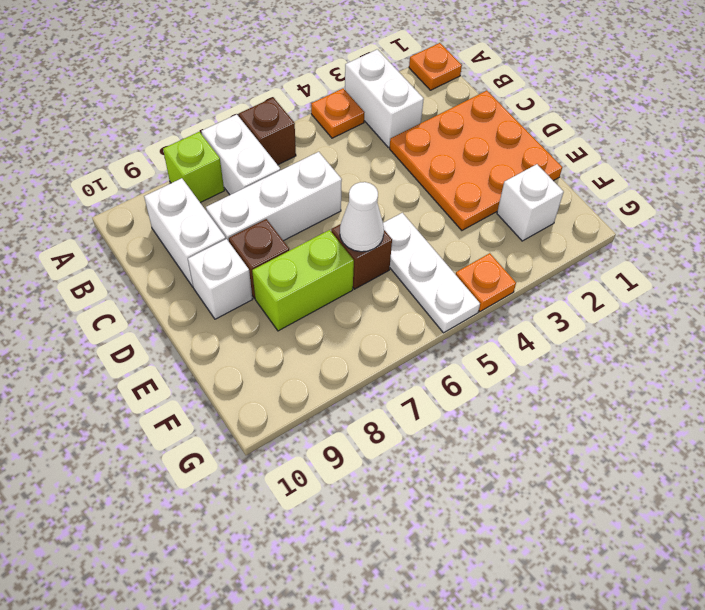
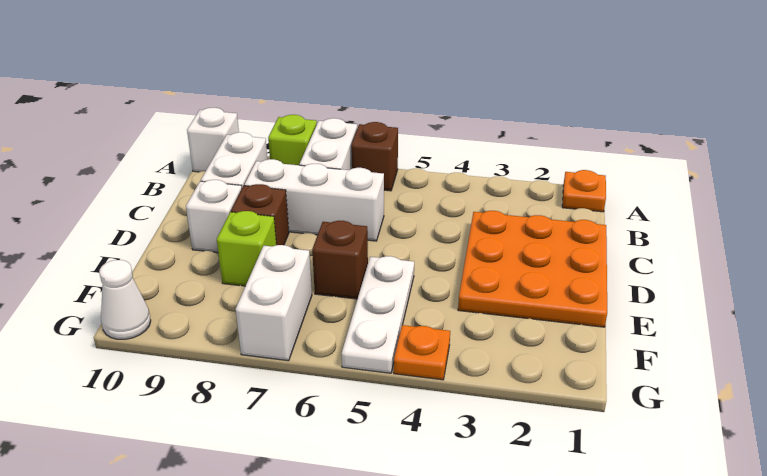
white brick A3:B3 level 1 -> white brick F7:G7 level 1
orange plate A4 level 1 -> none
white cone E6 level 2 -> white cone G10 level 1
lime brick E7:E8 level 1 -> lime brick E8 level 1
white brick F2 level 1 -> white brick A10 level 1

